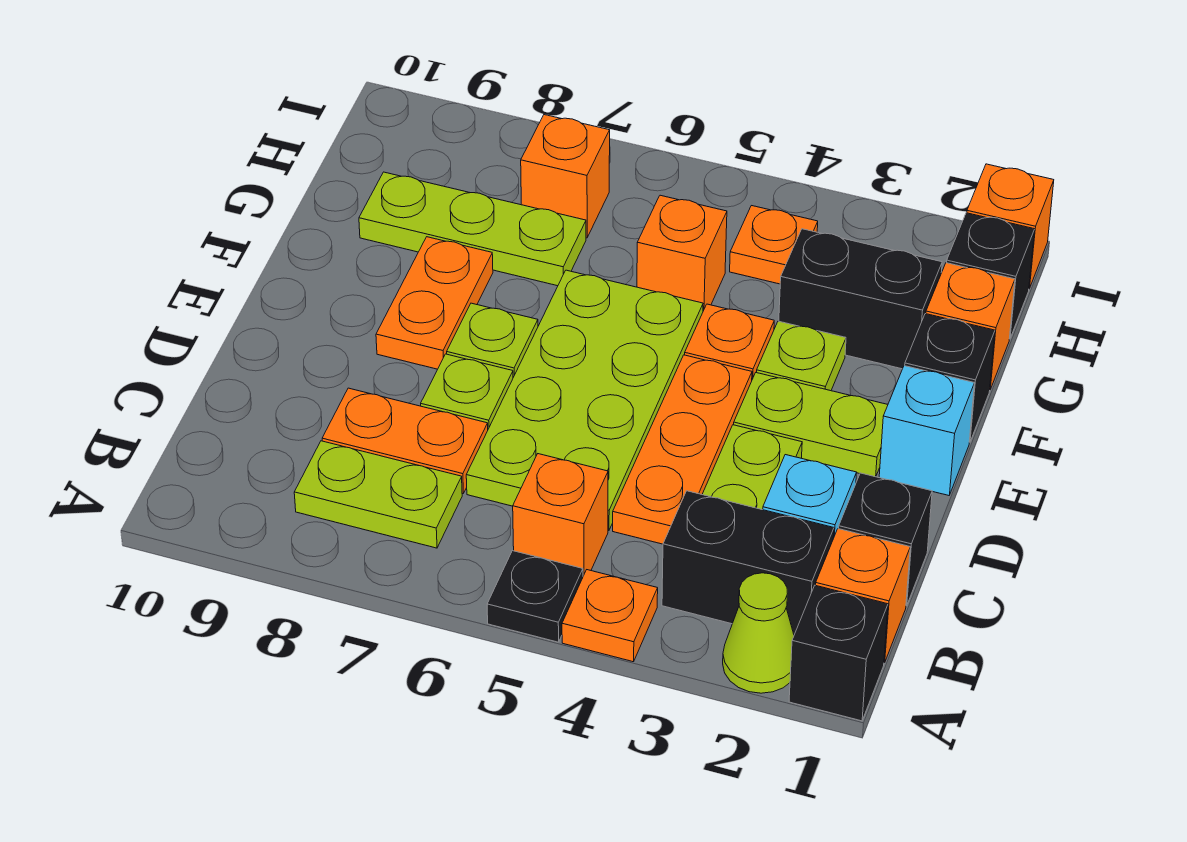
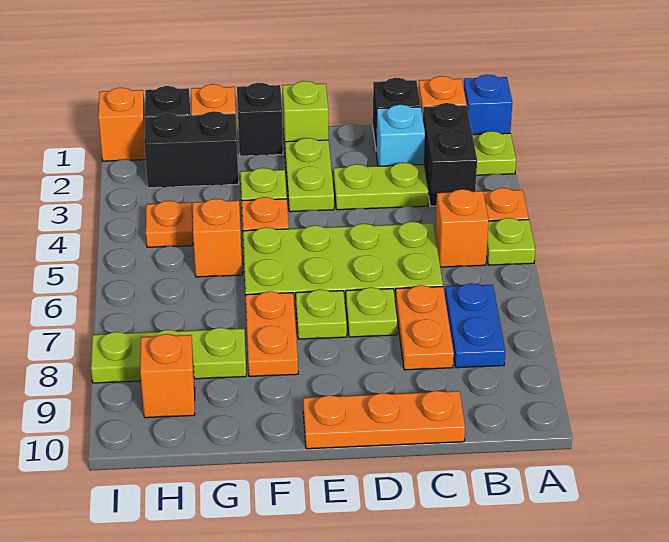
black brick A1 level 1 -> blue brick A1 level 1
lime cone A2 level 1 -> lime plate A2 level 1
black plate A5 level 1 -> lime plate A5 level 1
lime plate B7:B8 level 1 -> blue plate B7:B8 level 1
orange plate C4:E4 level 1 -> orange plate C10:E10 level 1
cyan brick E1 level 1 -> lime brick E1 level 1
orange plate E8:F8 level 1 -> orange plate F7:F8 level 1
black brick G2:G3 level 1 -> black brick G2:H2 level 1
lime plate G7:G9 level 1 -> lime plate G8:I8 level 1
orange brick H7 level 1 -> orange brick H9 level 1

